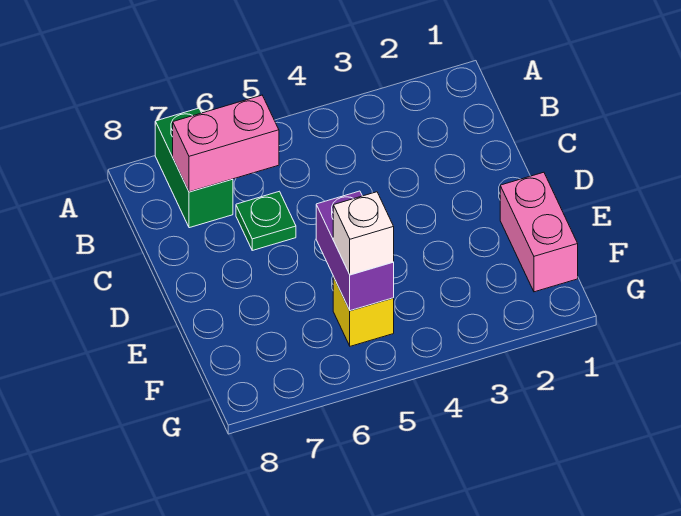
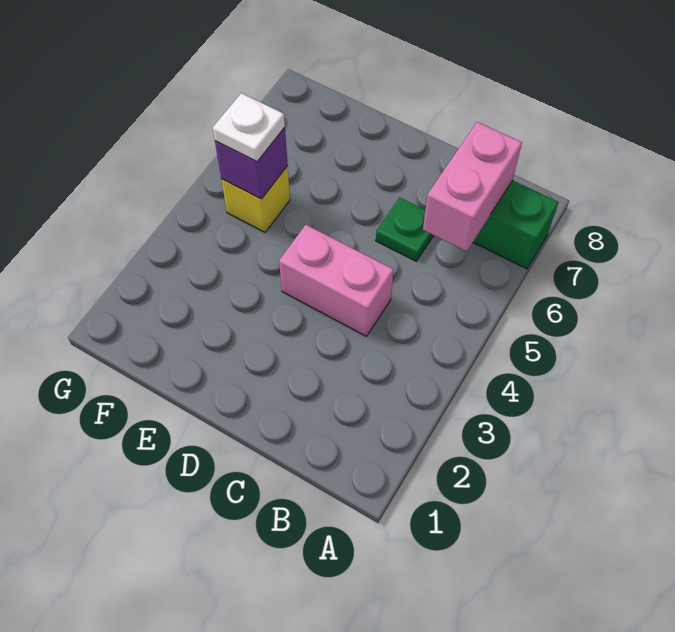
pink brick E1:F1 level 1 -> pink brick C4:D4 level 1
purple brick E5:F5 level 2 -> purple brick F5 level 2
white brick F5 level 3 -> white plate F5 level 3

